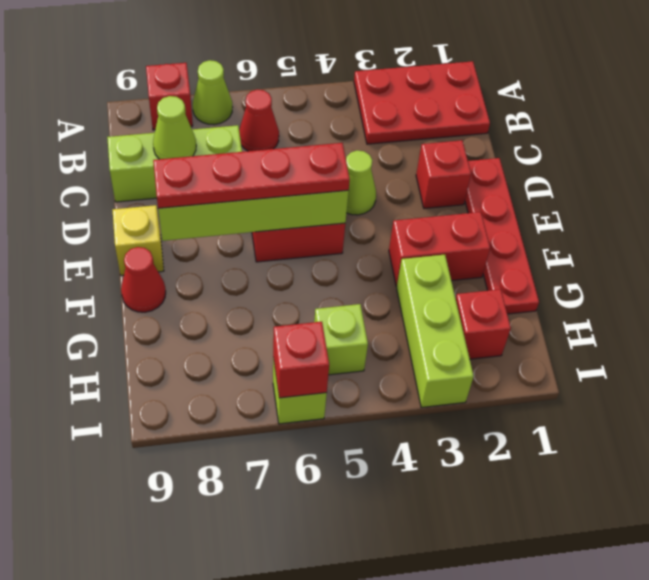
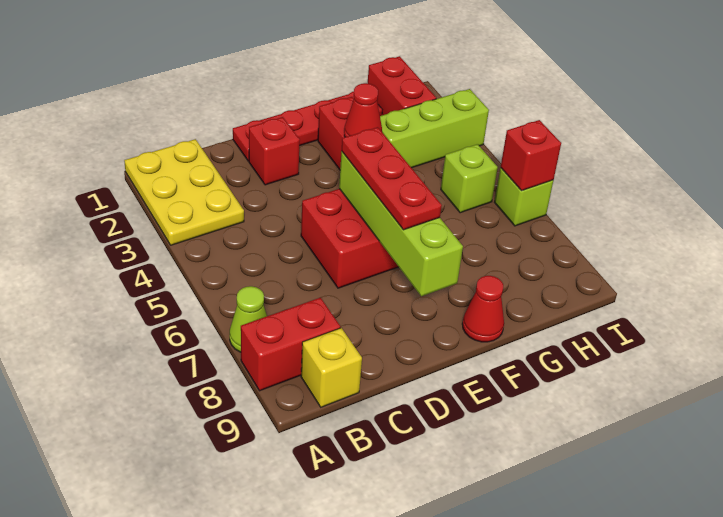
red plate A1:B3 level 1 -> yellow plate A1:B3 level 1
red brick A8 level 1 -> red brick A8:B8 level 1
red cone B6 level 1 -> red cone F3 level 2
lime brick C7:C9 level 1 -> none
lime cone C8 level 2 -> none
lime cone D4 level 1 -> none
red plate E5:E8 level 3 -> red plate E5:E7 level 3
yellow brick E9 level 1 -> yellow brick B9 level 1
red brick H2 level 1 -> red brick H1:H2 level 1

